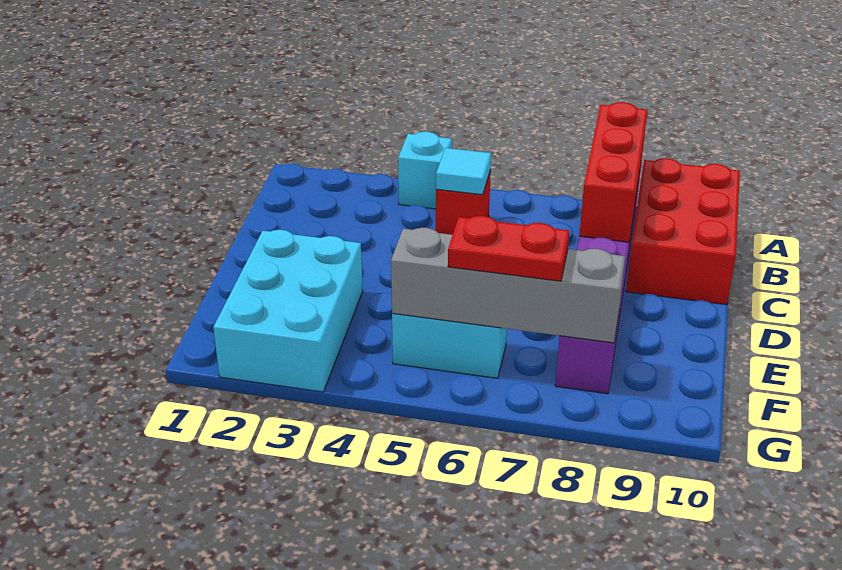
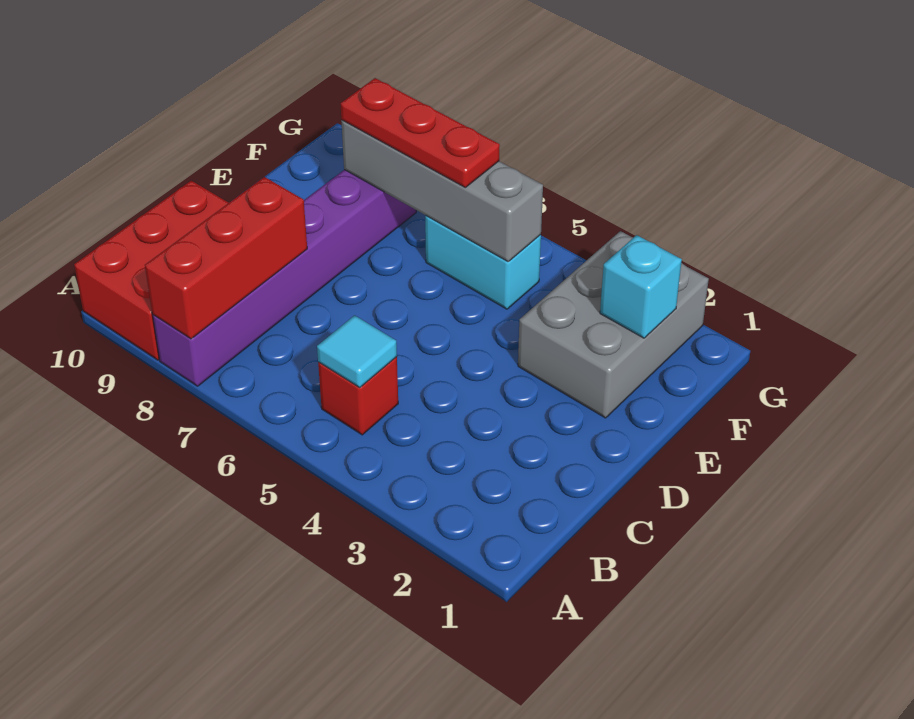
cyan brick A4 level 1 -> cyan brick F2 level 2
cyan brick E2:G3 level 1 -> grey brick E2:G3 level 1
red plate F6:F7 level 3 -> red plate F6:F8 level 3

